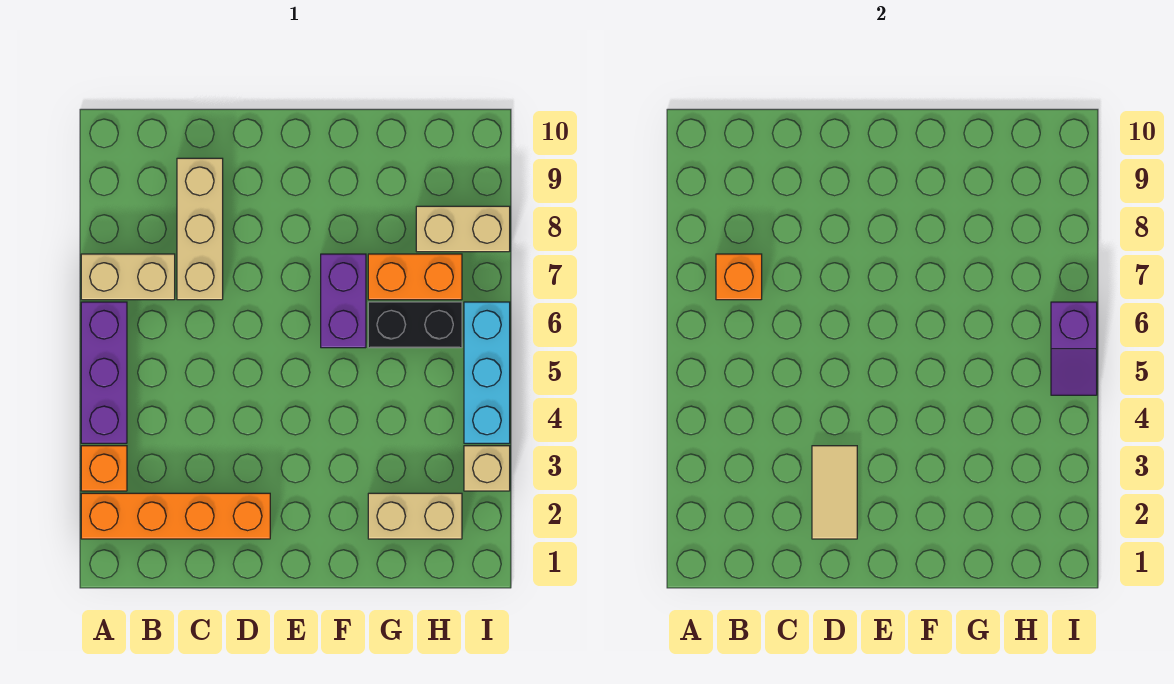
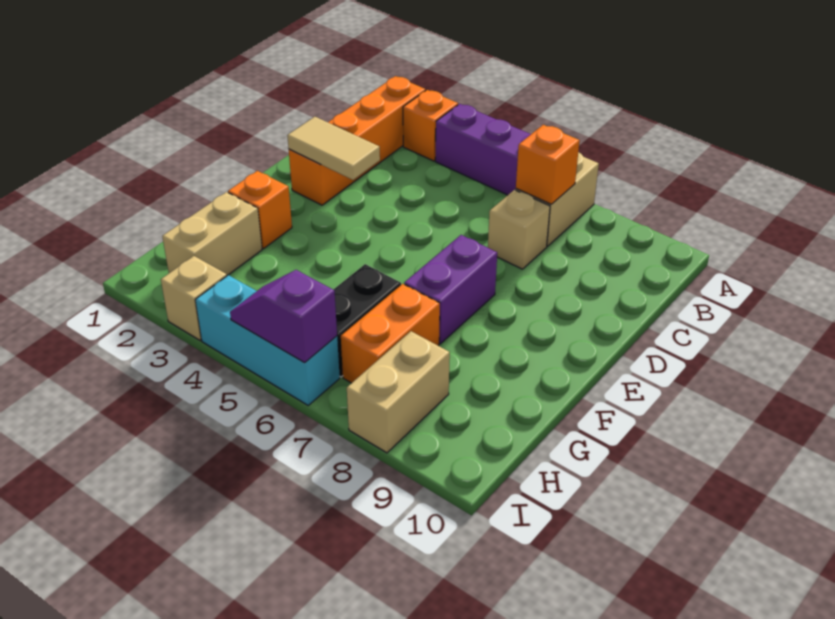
tan brick C7:C9 level 1 -> tan brick C7 level 1
none -> orange brick F2 level 1
purple brick F6:F7 level 1 -> purple brick E7:F7 level 1

